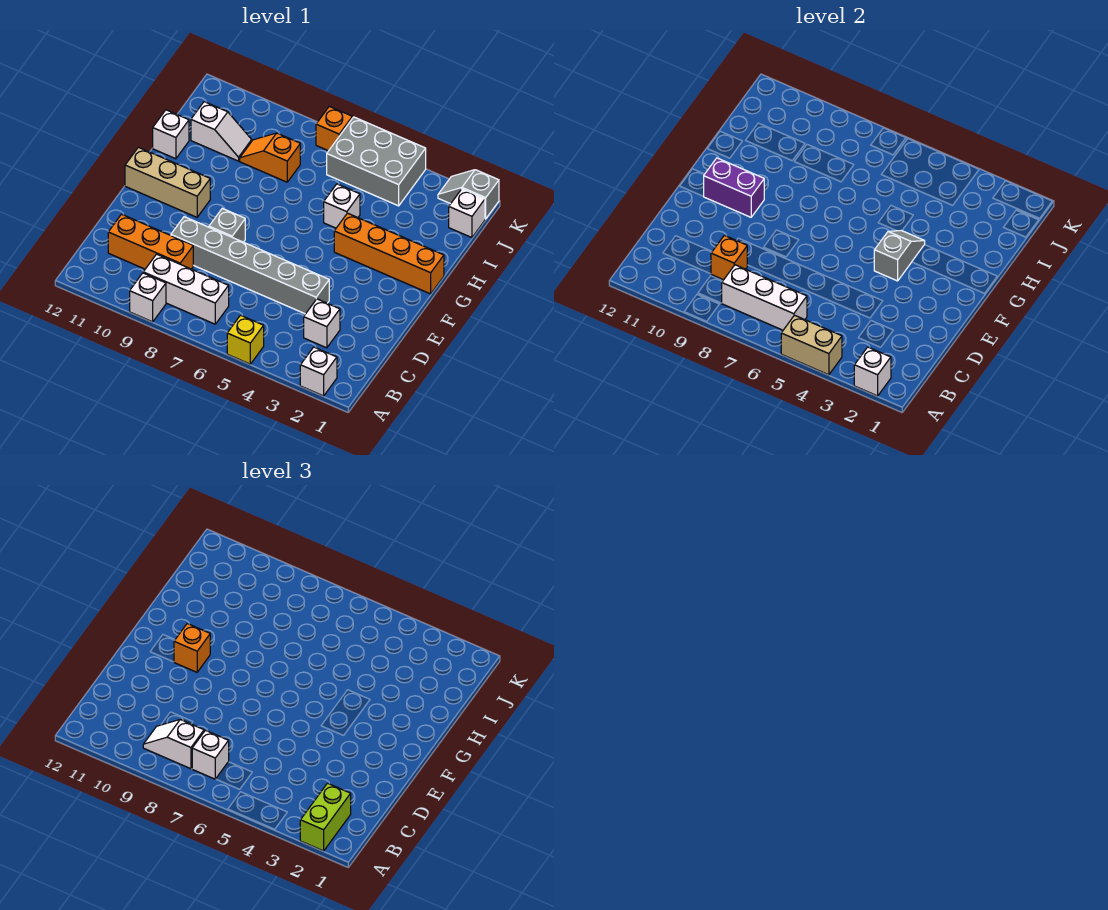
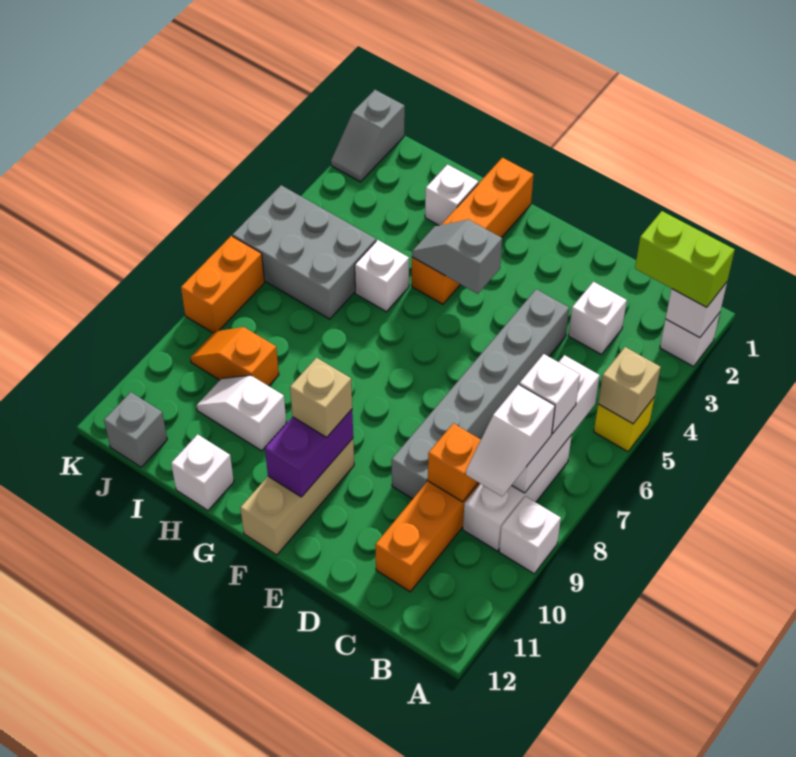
tan brick A4:A5 level 2 -> tan brick A5 level 2
grey brick E8 level 1 -> grey brick J12 level 1
orange brick F10 level 3 -> tan brick F10 level 3
orange slope I8:I9 level 1 top 8 -> orange slope I9:J9 level 1 top I
white slope I10:I11 level 1 top 11 -> white slope H10:I10 level 1 top H
white brick J1 level 1 -> white brick H2 level 1
grey brick J4:K6 level 1 -> grey brick I5:K6 level 1
orange brick K7 level 1 -> orange brick K7:K8 level 1

